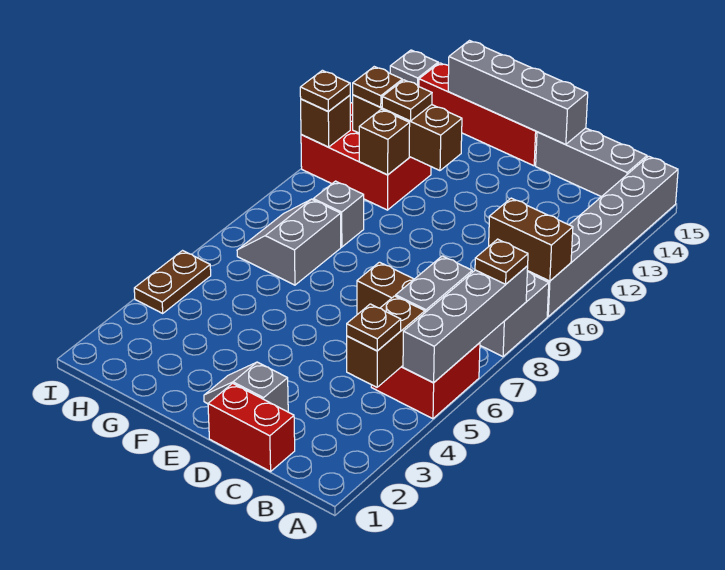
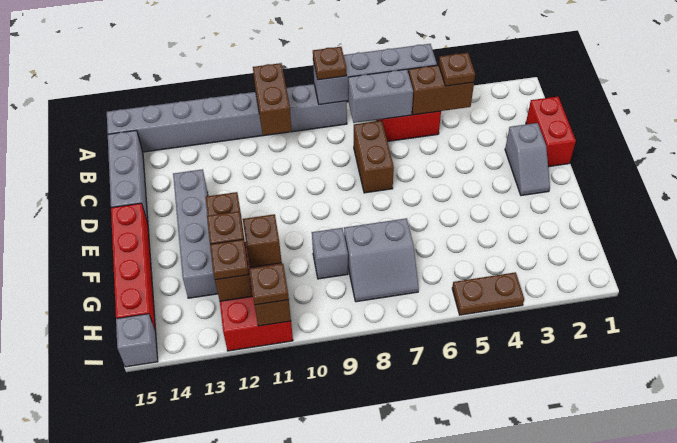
grey brick D15:G15 level 2 -> grey brick D13:G13 level 1

